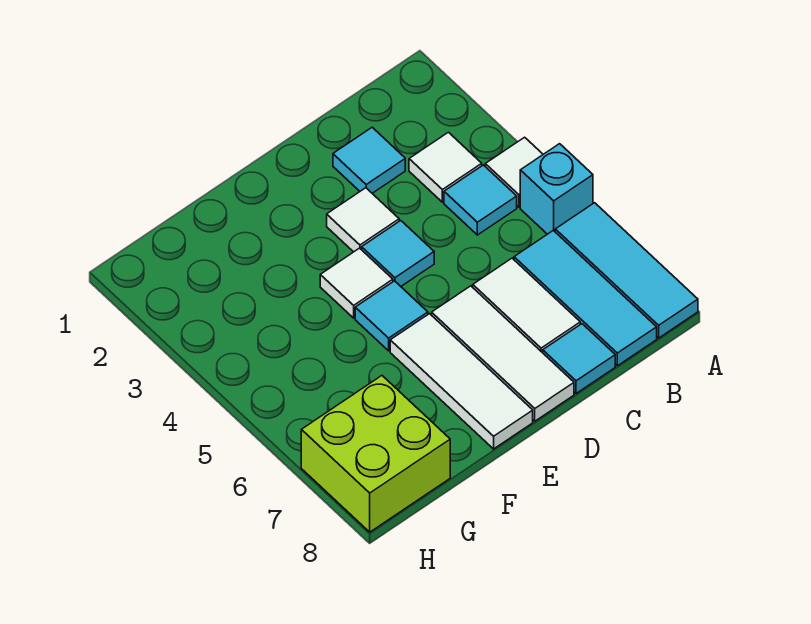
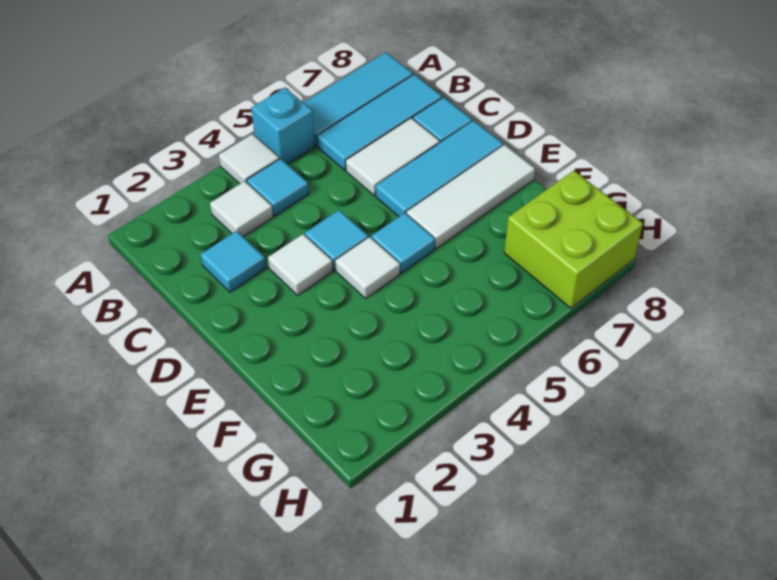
white tile D6:D8 level 1 -> cyan tile D6:D8 level 1

